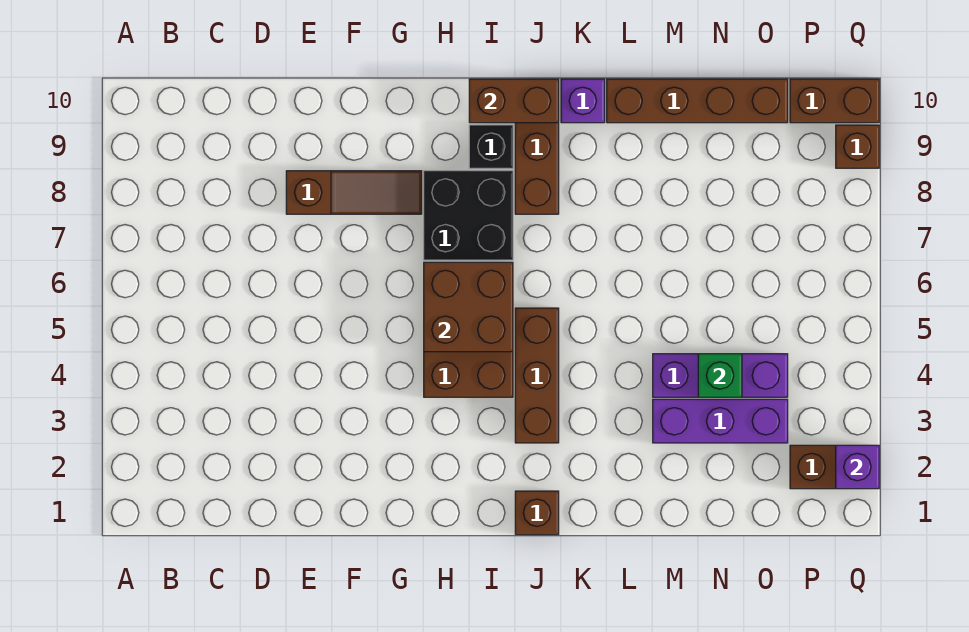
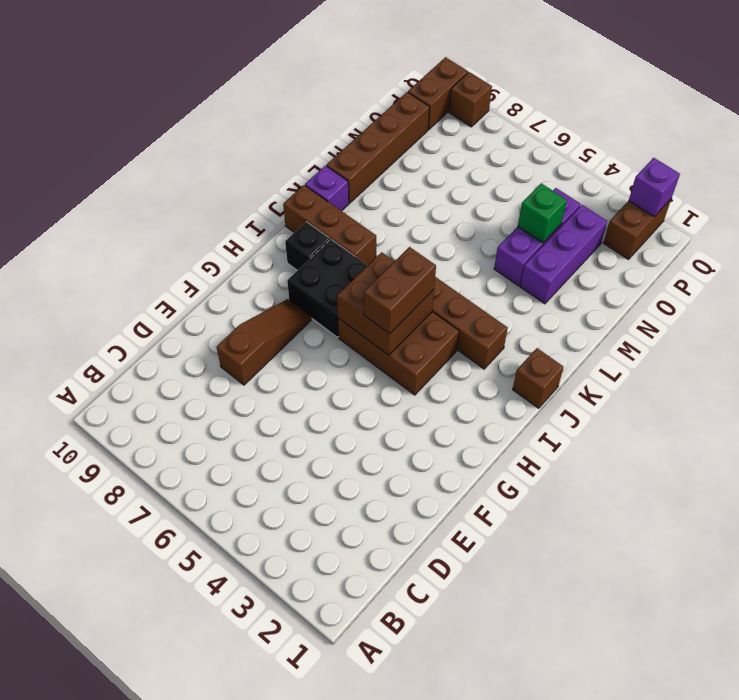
brown brick I10:J10 level 2 -> brown brick H5:I5 level 3

